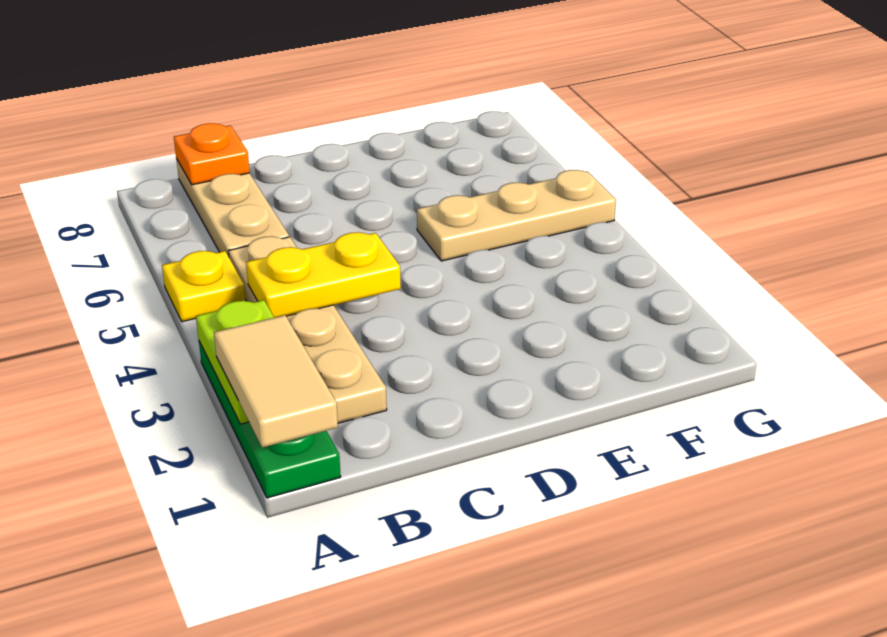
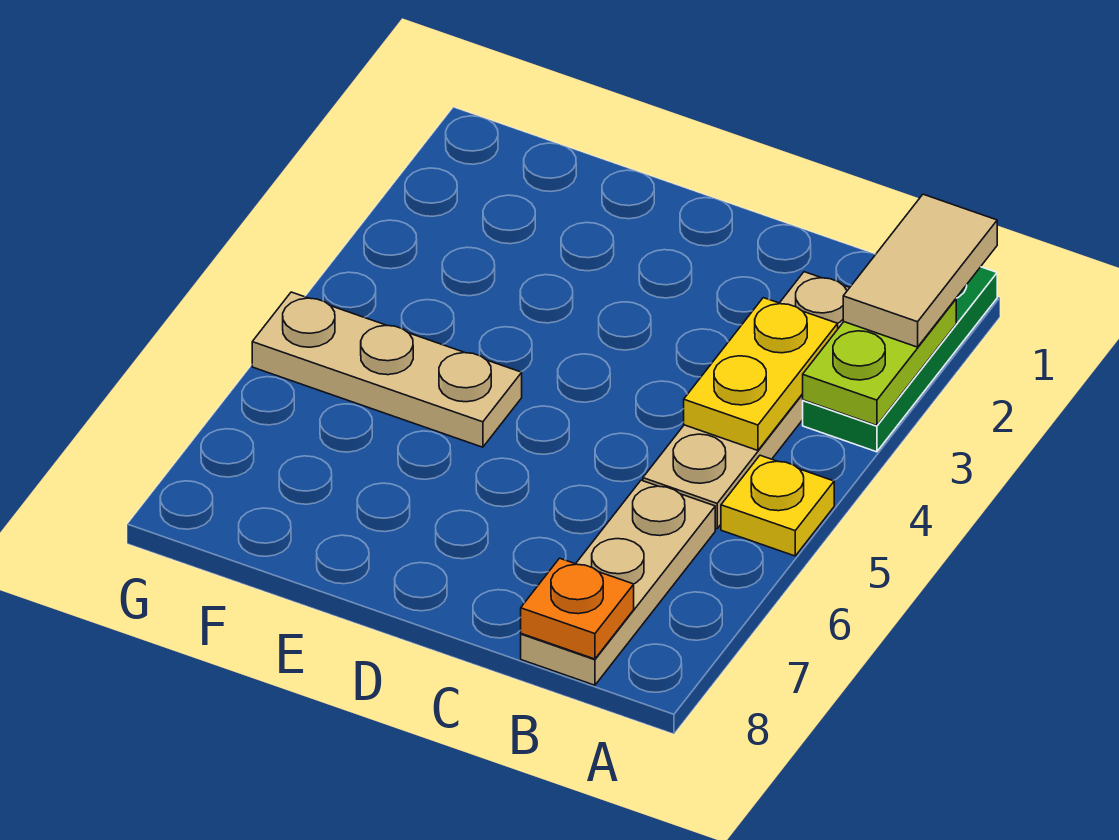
yellow plate B4:C4 level 2 -> yellow plate B3:B4 level 2

